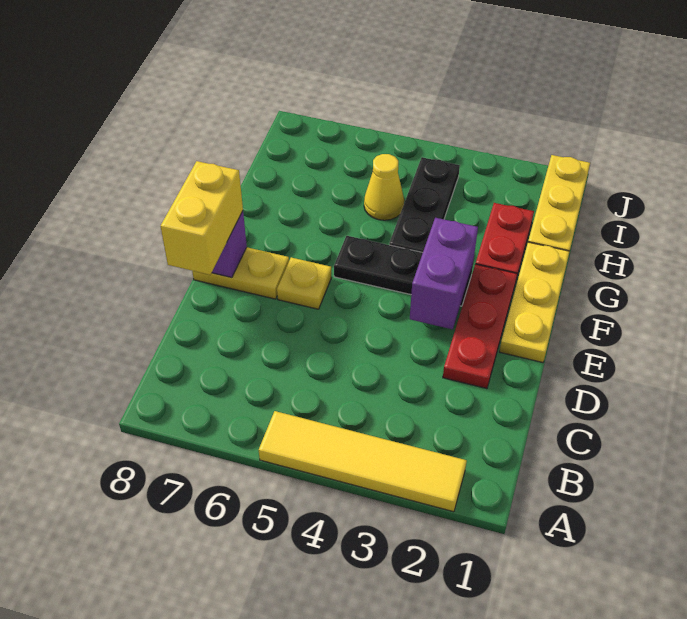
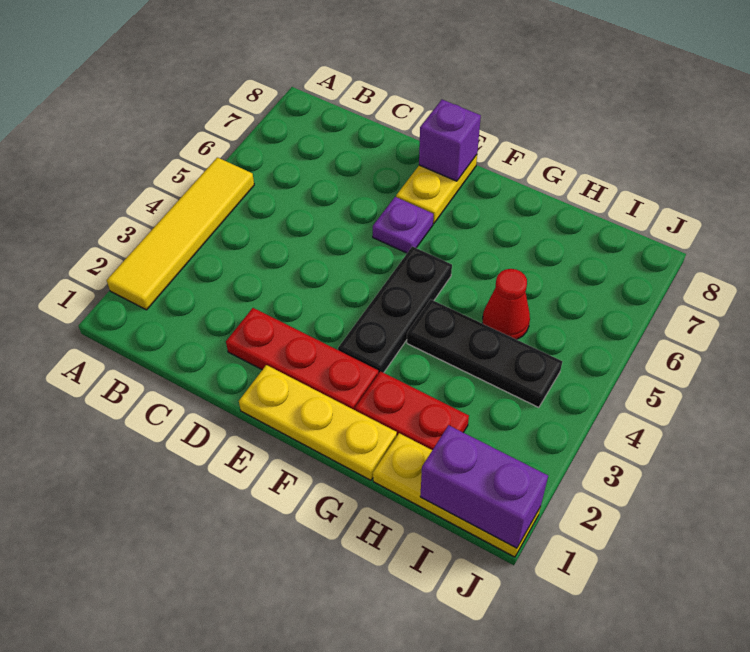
yellow brick D8:E8 level 3 -> none
purple brick E3:F3 level 2 -> purple brick I1:J1 level 2
yellow plate E6 level 1 -> purple plate E6 level 1
yellow cone H5 level 1 -> red cone H5 level 1

